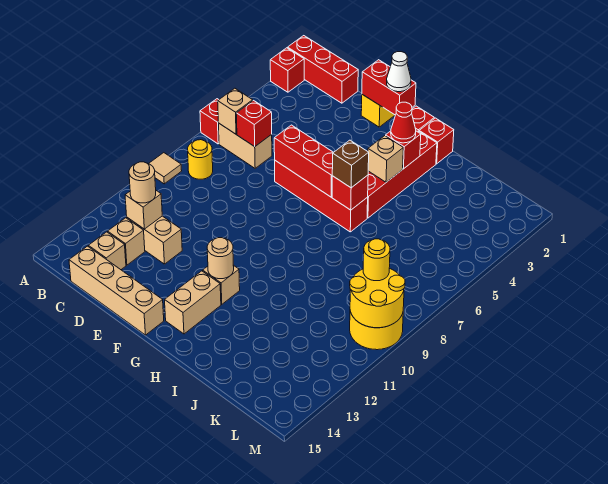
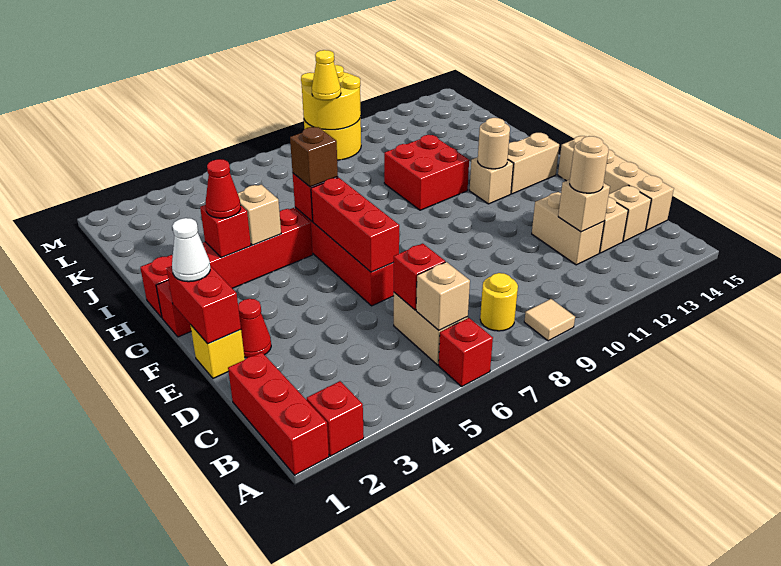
none -> red cone E2 level 1
none -> red brick H10:I11 level 1
yellow round brick L9 level 3 -> yellow cone L9 level 3

